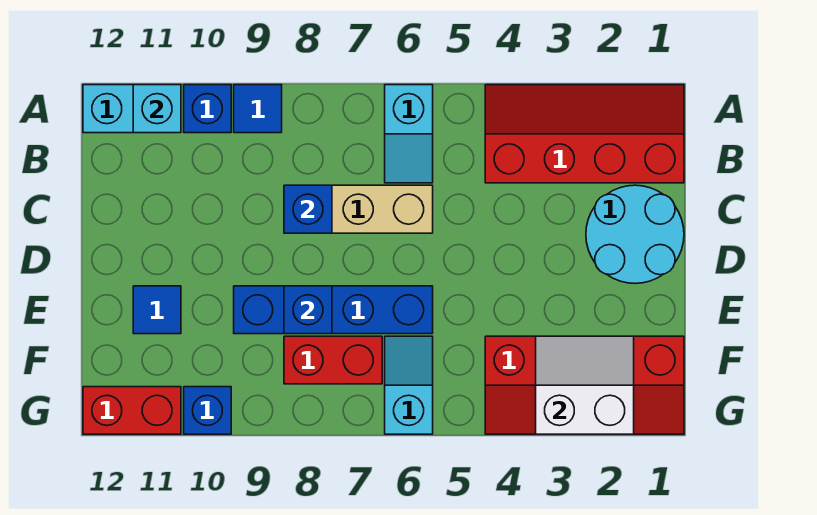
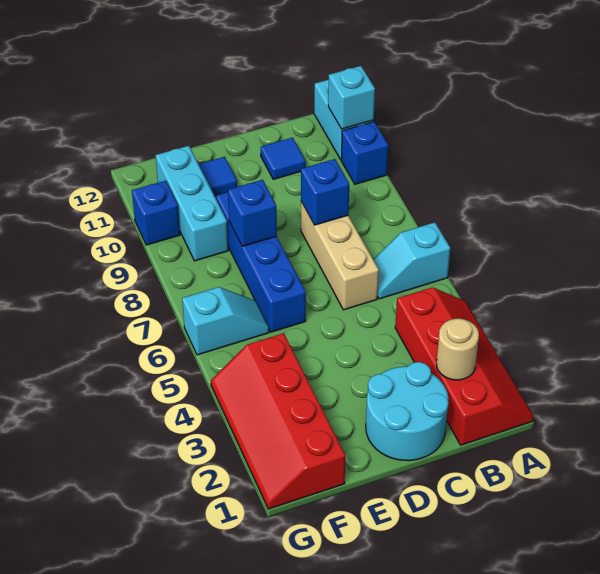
blue tile A9 level 1 -> blue tile C11 level 1
none -> tan round brick B2 level 2
white slope F2:G3 level 2 top G -> none
red brick F7:F8 level 1 -> none
none -> cyan brick F9:F11 level 1
red brick G11:G12 level 1 -> none

